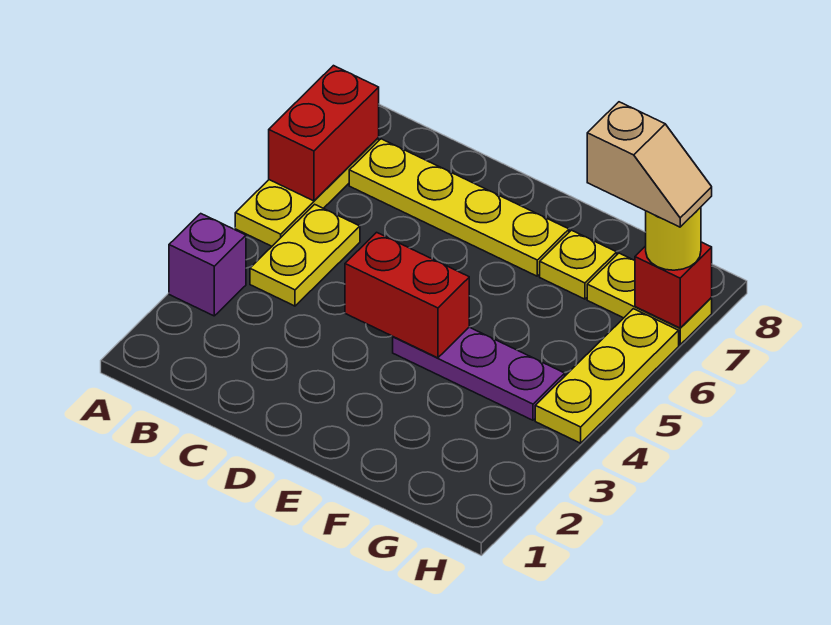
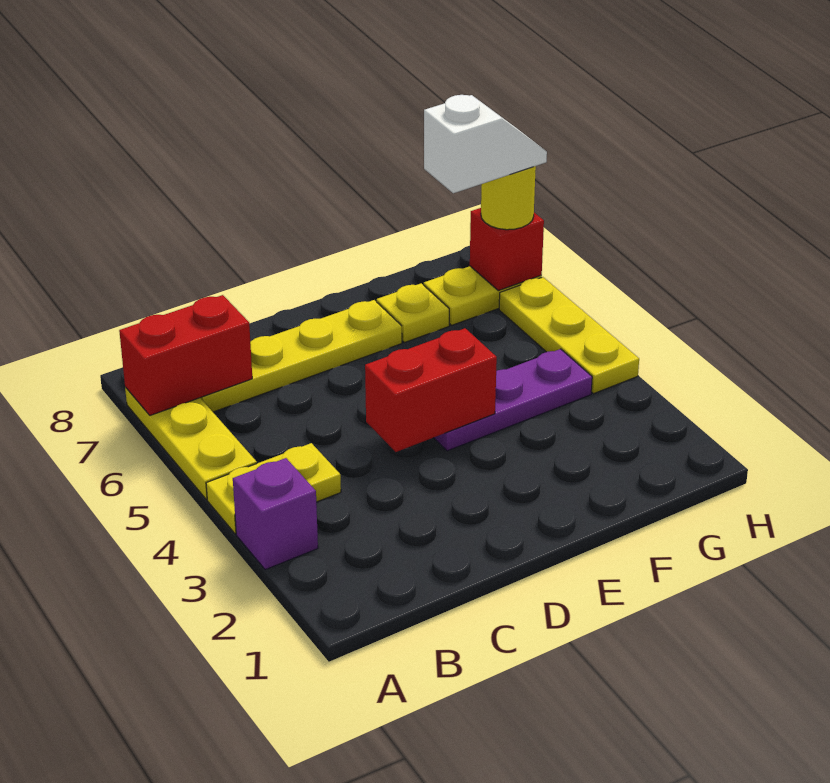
red brick A6:A7 level 2 -> red brick A7:B7 level 2
yellow plate B4:B5 level 1 -> yellow plate A4:B4 level 1
tan slope G7:H7 level 4 top G -> white slope G7:H7 level 4 top G

